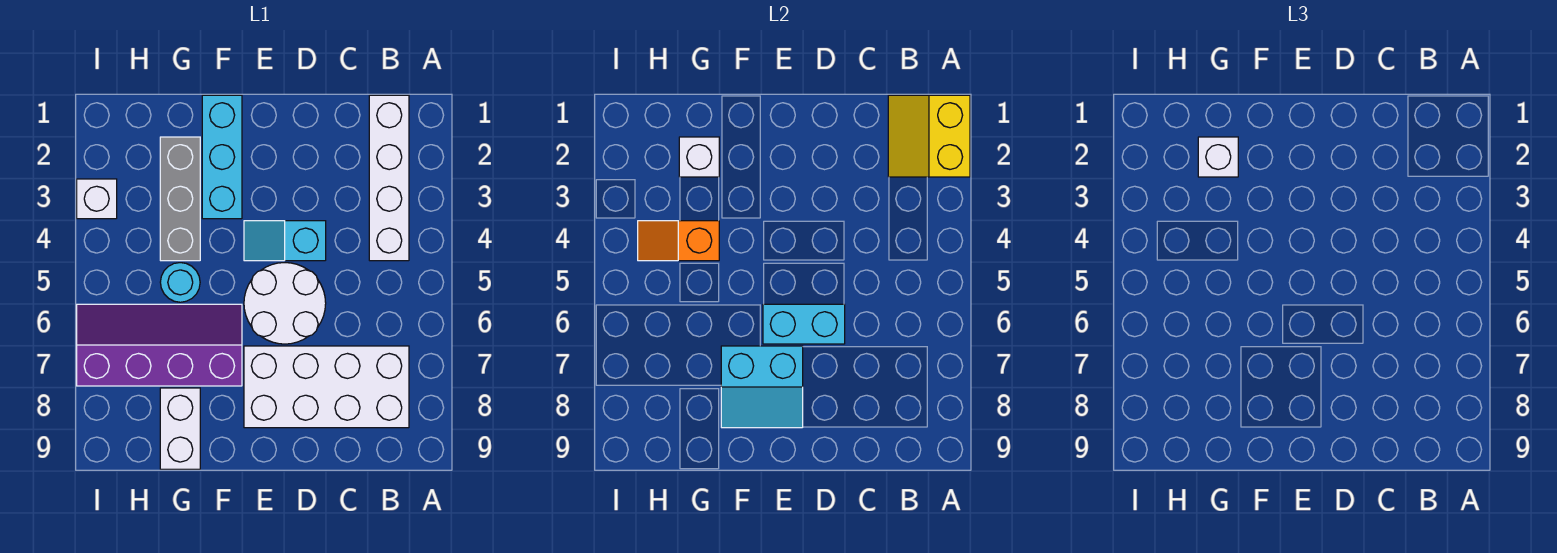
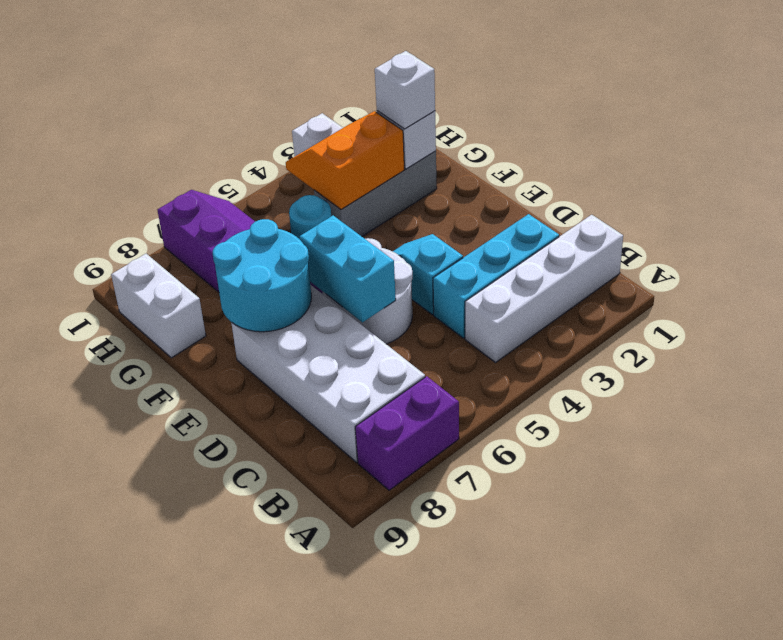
yellow slope A1:B2 level 2 top A -> none
none -> purple brick A7:A8 level 1
cyan slope E7:F8 level 2 top 7 -> cyan round brick E7:F8 level 2
cyan brick F1:F3 level 1 -> cyan brick C2:C4 level 1
orange slope G4:H4 level 2 top G -> orange slope G3:H4 level 2 top G
white brick G8:G9 level 1 -> white brick G9:H9 level 1

